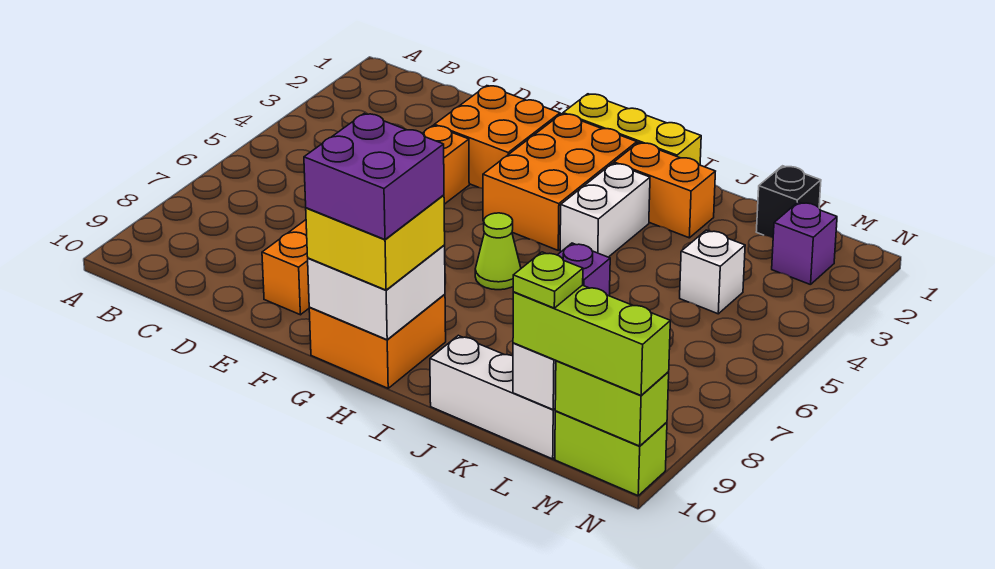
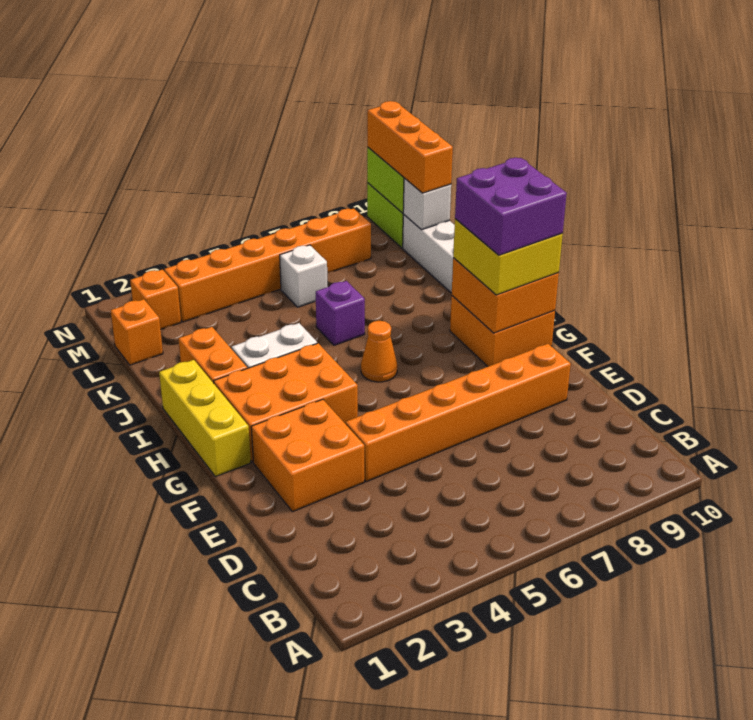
white brick G9:H10 level 2 -> orange brick G9:H10 level 2
lime cone H6 level 1 -> orange cone H6 level 1
black brick L1 level 1 -> orange brick L1 level 1
white brick L4 level 1 -> white brick L6 level 1
lime brick L10:N10 level 3 -> orange brick L10:N10 level 3
lime plate L10 level 4 -> none
purple brick M2 level 1 -> orange brick M2 level 1
none -> orange brick M3:M8 level 1

